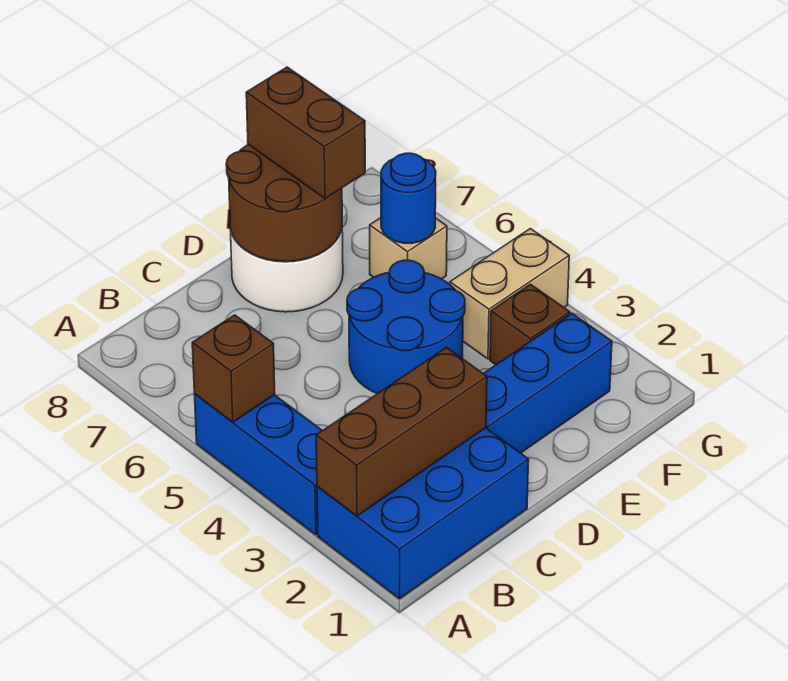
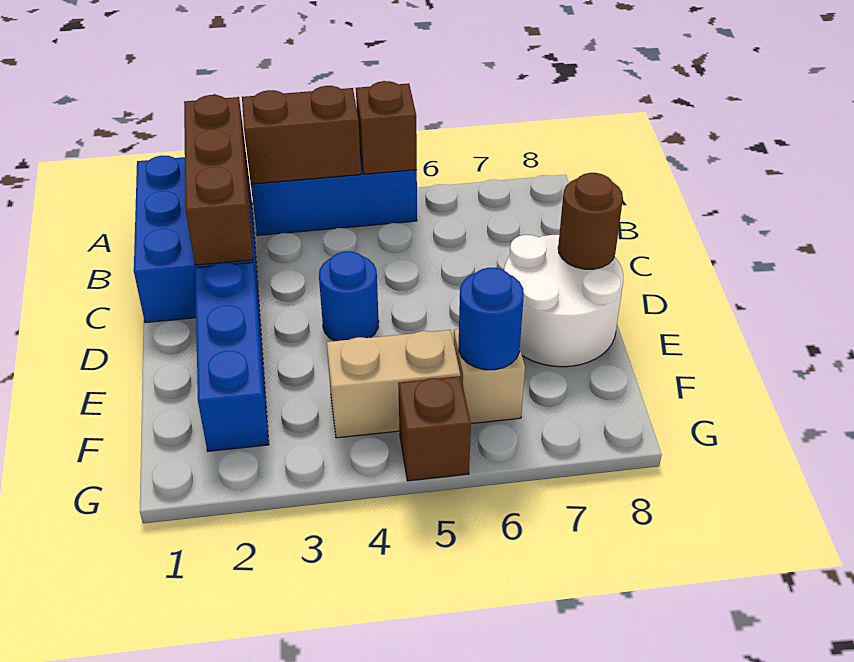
blue round brick D4:E5 level 1 -> blue round brick D4 level 1
brown round brick D7:E8 level 2 -> brown round brick D8 level 2
brown brick E7:E8 level 3 -> brown brick A3:A4 level 2
brown brick F3 level 1 -> brown brick G5 level 1
tan brick F4:G4 level 1 -> tan brick F4:F5 level 1

